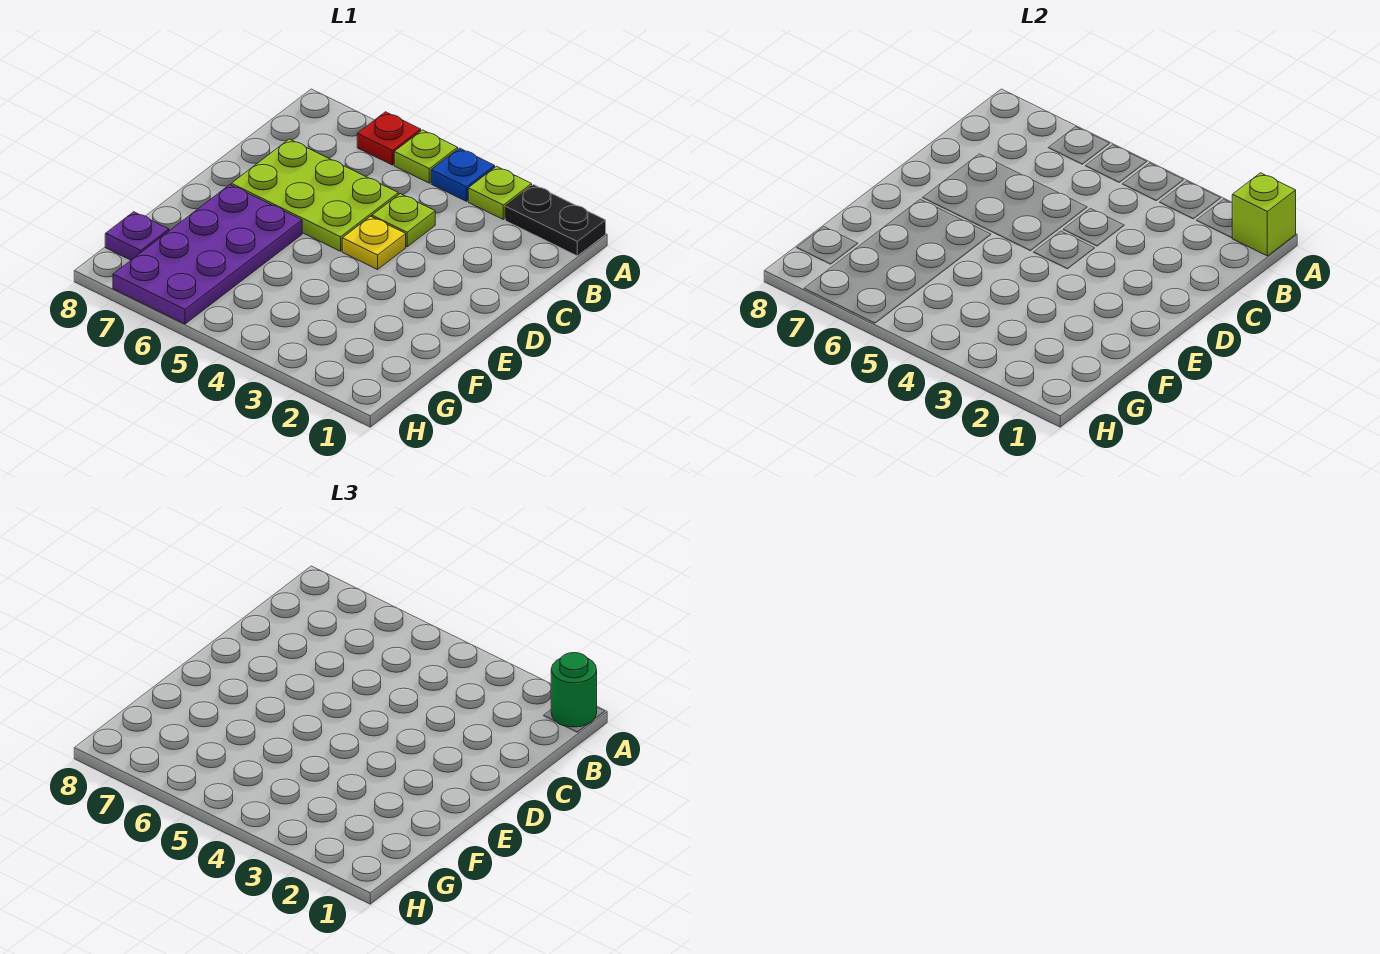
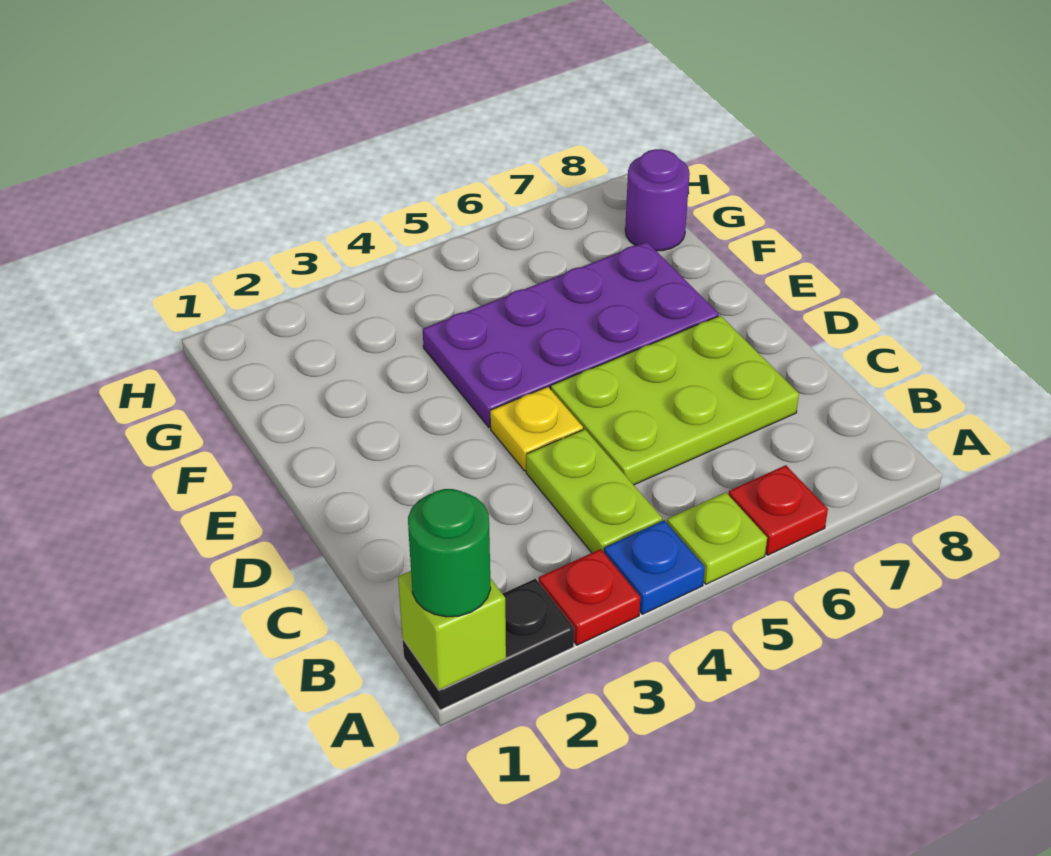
lime plate A3 level 1 -> red plate A3 level 1
lime plate C4 level 1 -> lime plate B4:C4 level 1
purple plate E6:H7 level 1 -> purple plate E4:F7 level 1
purple plate G8 level 1 -> purple round brick G8 level 1

